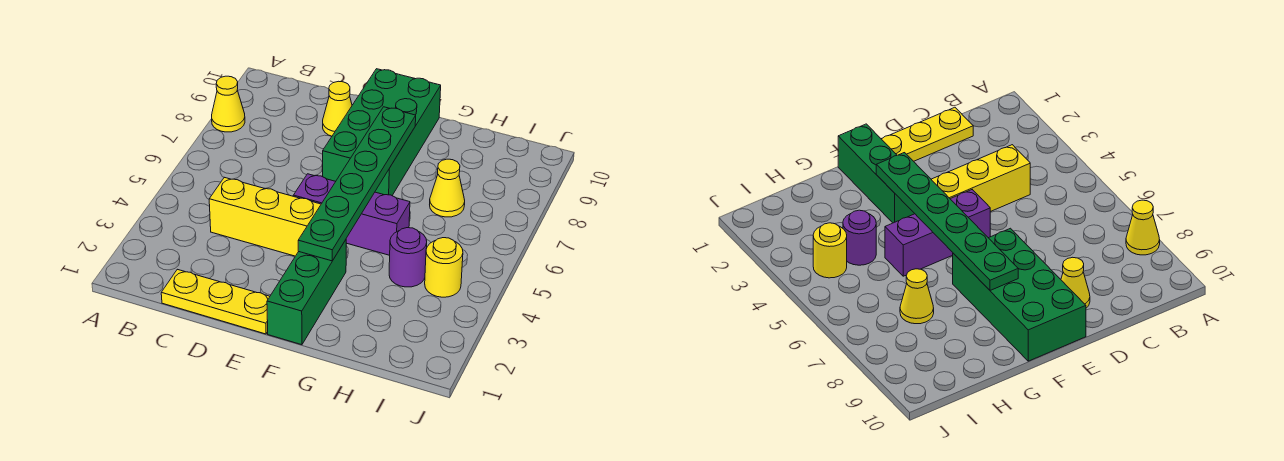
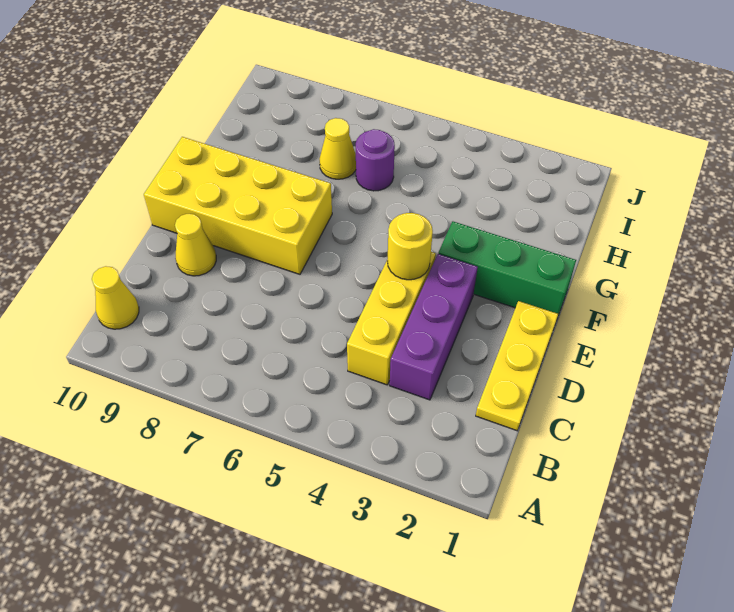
yellow cone A8 level 1 -> yellow cone B10 level 1
purple brick E5:G5 level 1 -> purple brick C3:E3 level 1
green brick E7:F10 level 1 -> yellow brick E7:F10 level 1
green plate F3:F8 level 2 -> none
purple round brick H4 level 1 -> purple round brick H6 level 1
yellow round brick I4 level 1 -> yellow round brick E4 level 2

